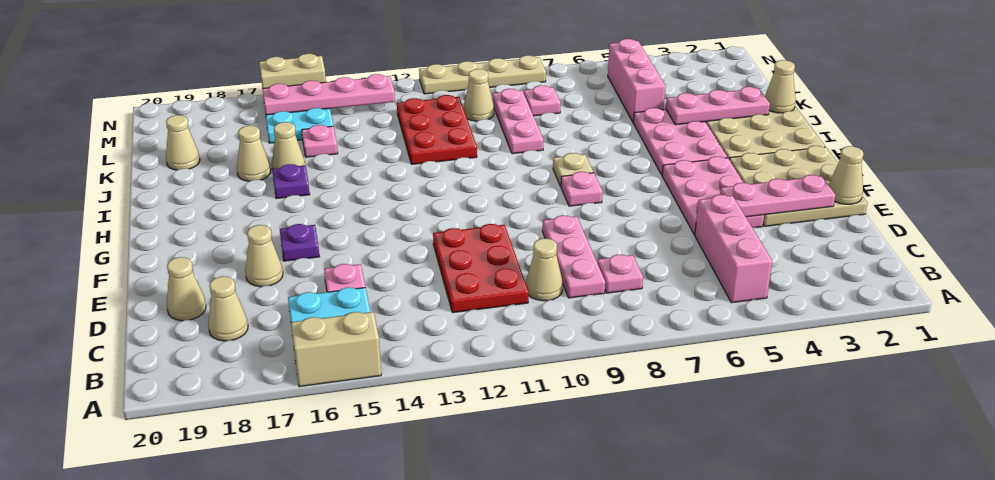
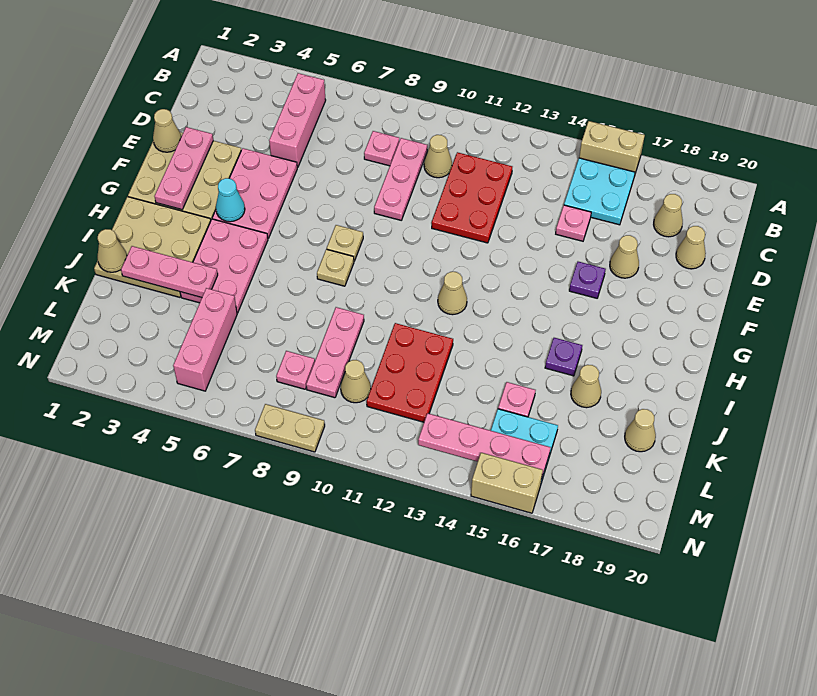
pink plate E2:E4 level 2 -> pink plate E2:G2 level 2
none -> cyan cone G4 level 2
pink plate G8 level 1 -> tan plate G8 level 1
tan cone J16 level 1 -> tan cone H12 level 1
tan plate N8:N11 level 1 -> tan plate N8:N9 level 1

